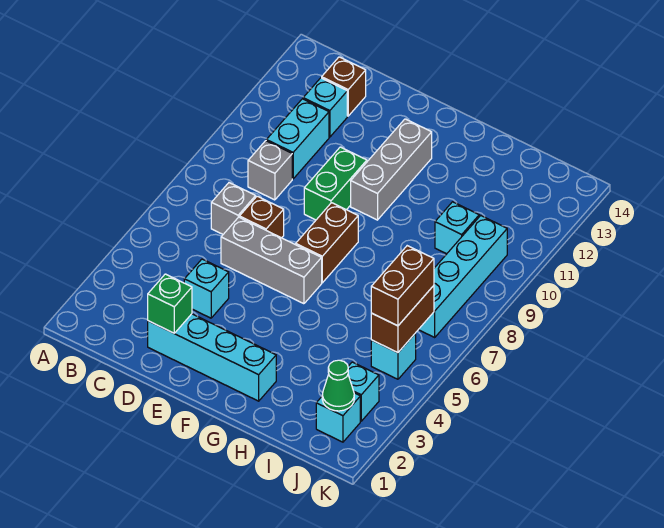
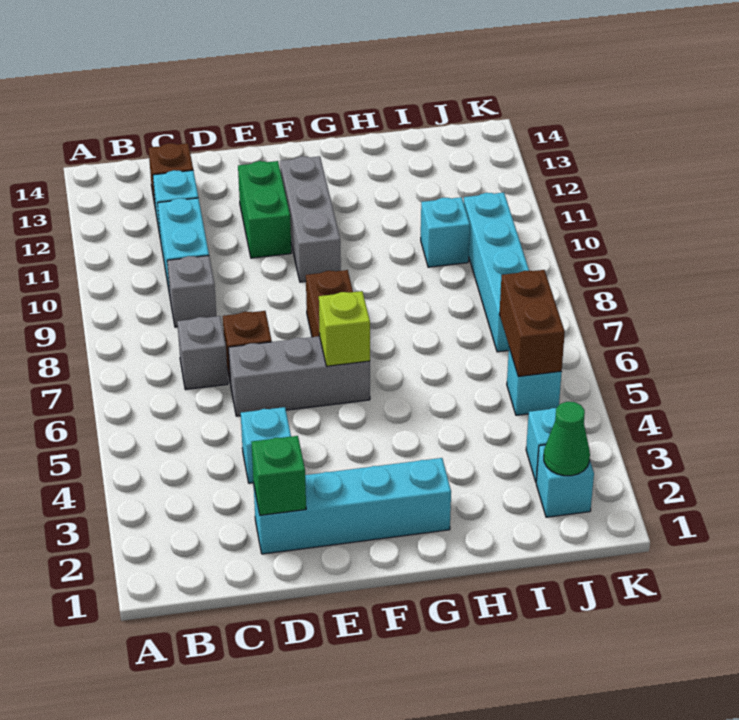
green brick E9:E10 level 1 -> green brick E11:E12 level 1
none -> lime brick F6 level 2
brown brick J5:J6 level 3 -> none

